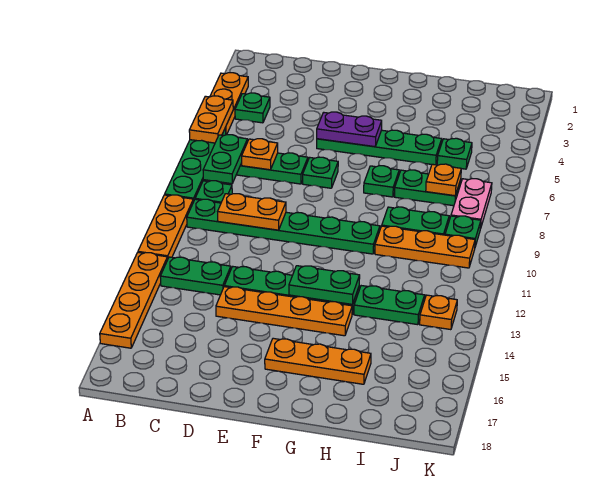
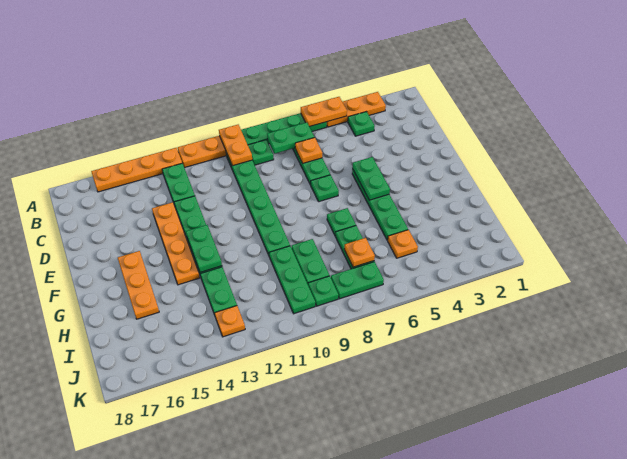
orange plate C10:D10 level 2 -> orange plate A10:B10 level 2
purple plate E5:F5 level 2 -> green plate E5:F5 level 2
orange plate H10:J10 level 1 -> green plate H10:J10 level 1
green plate I5 level 1 -> orange plate I5 level 1
pink plate J7:J8 level 1 -> green plate J7:J8 level 1

